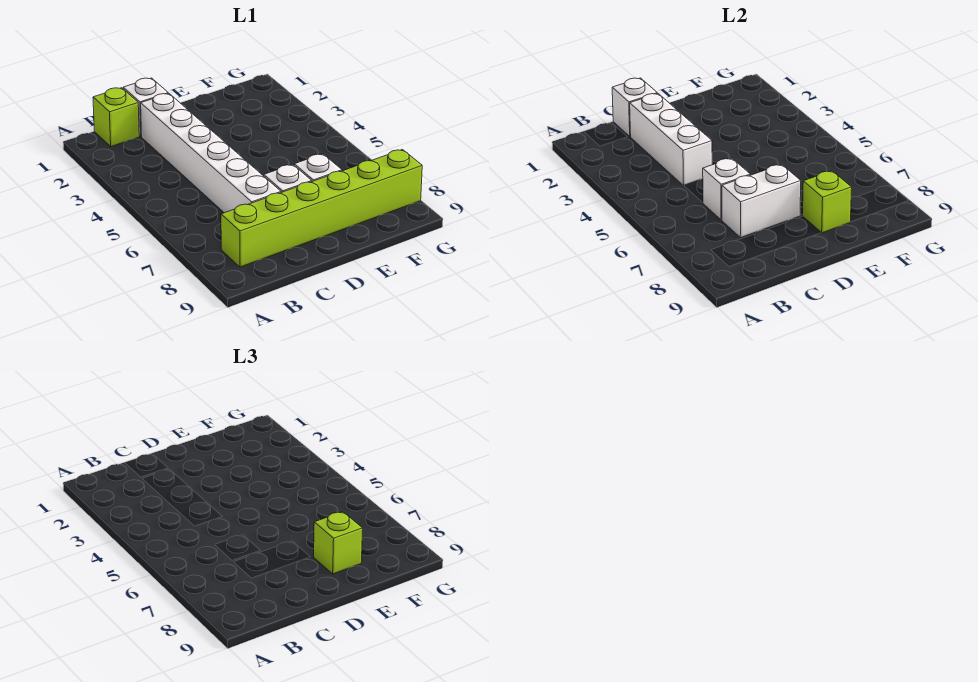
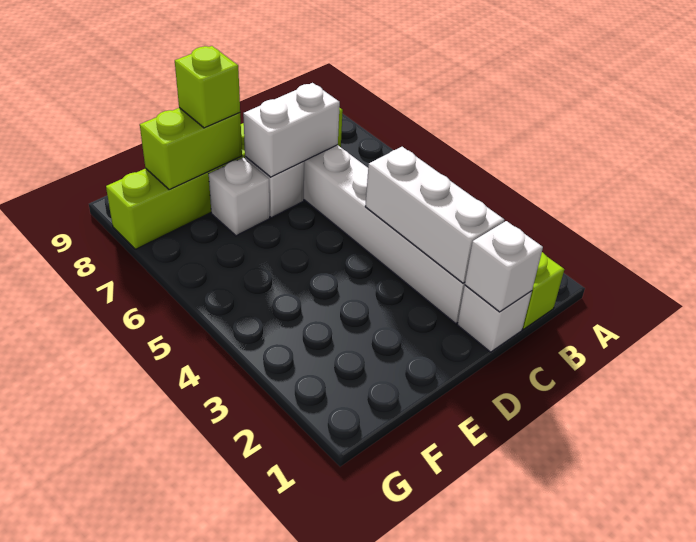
white brick C6 level 2 -> none
lime brick E8 level 2 -> lime brick E8:F8 level 2

